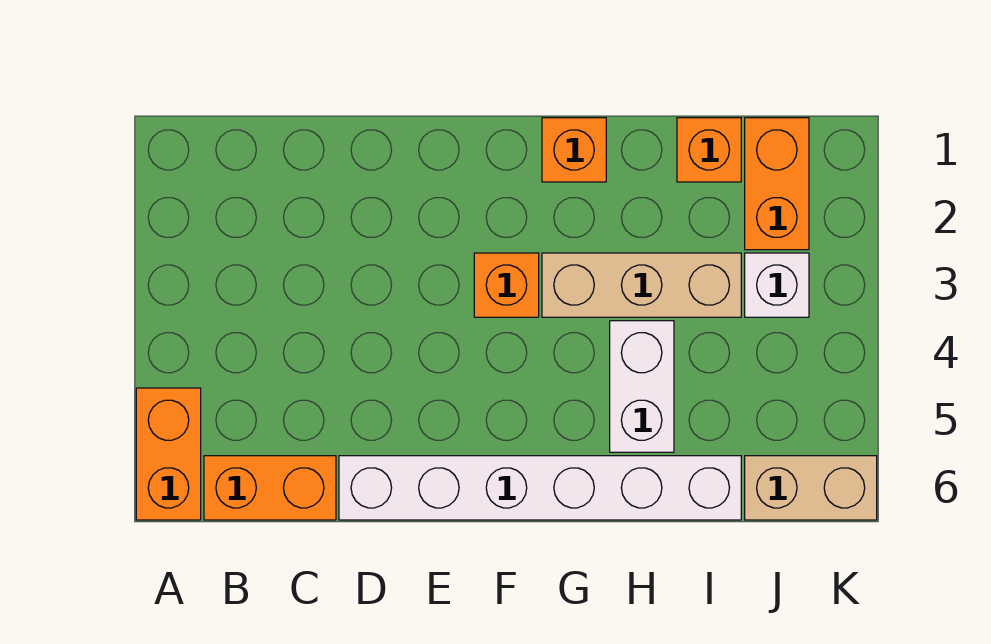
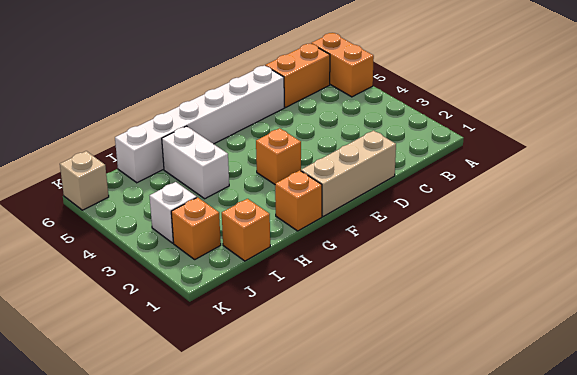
tan brick G3:I3 level 1 -> tan brick D1:F1 level 1
orange brick J1:J2 level 1 -> orange brick J2 level 1
tan brick J6:K6 level 1 -> tan brick K6 level 1

